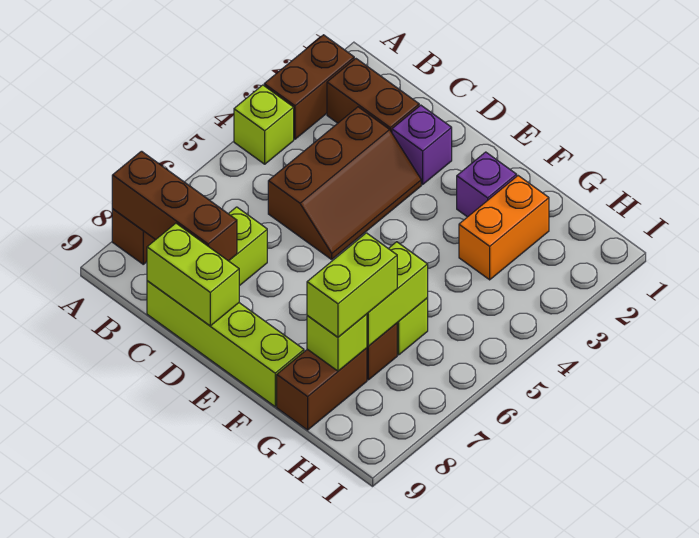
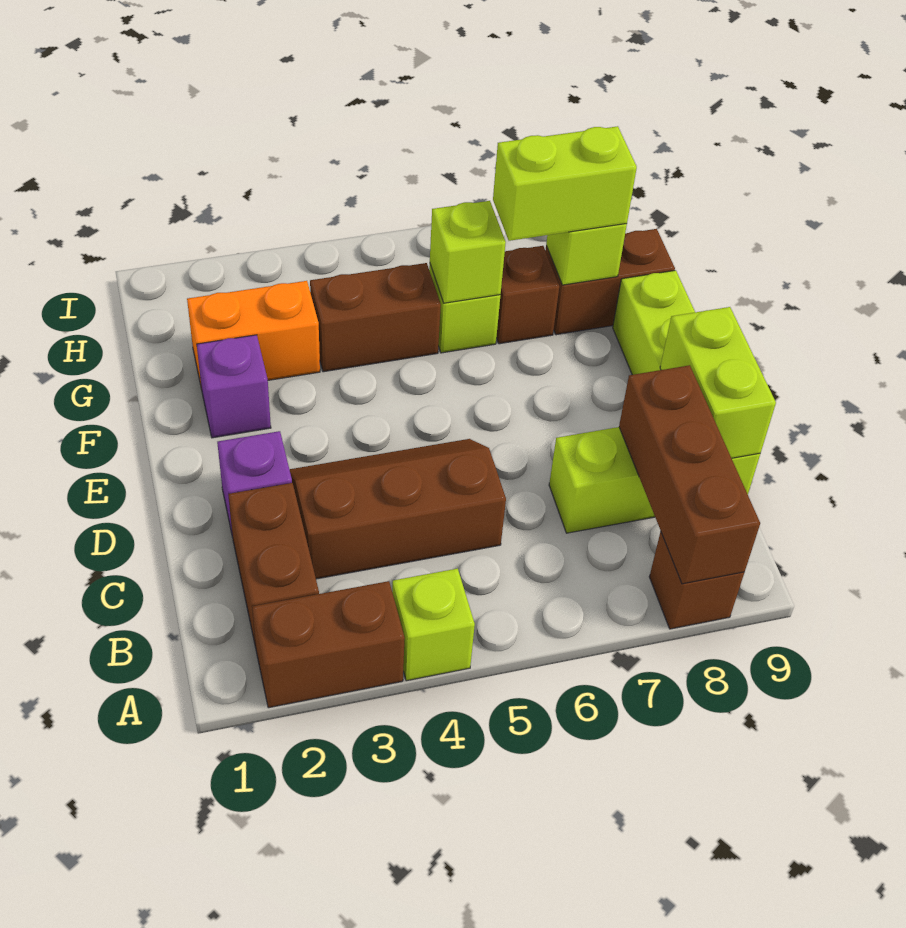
none -> brown brick G4:G5 level 1
lime brick G6:G7 level 2 -> lime brick G6 level 2

